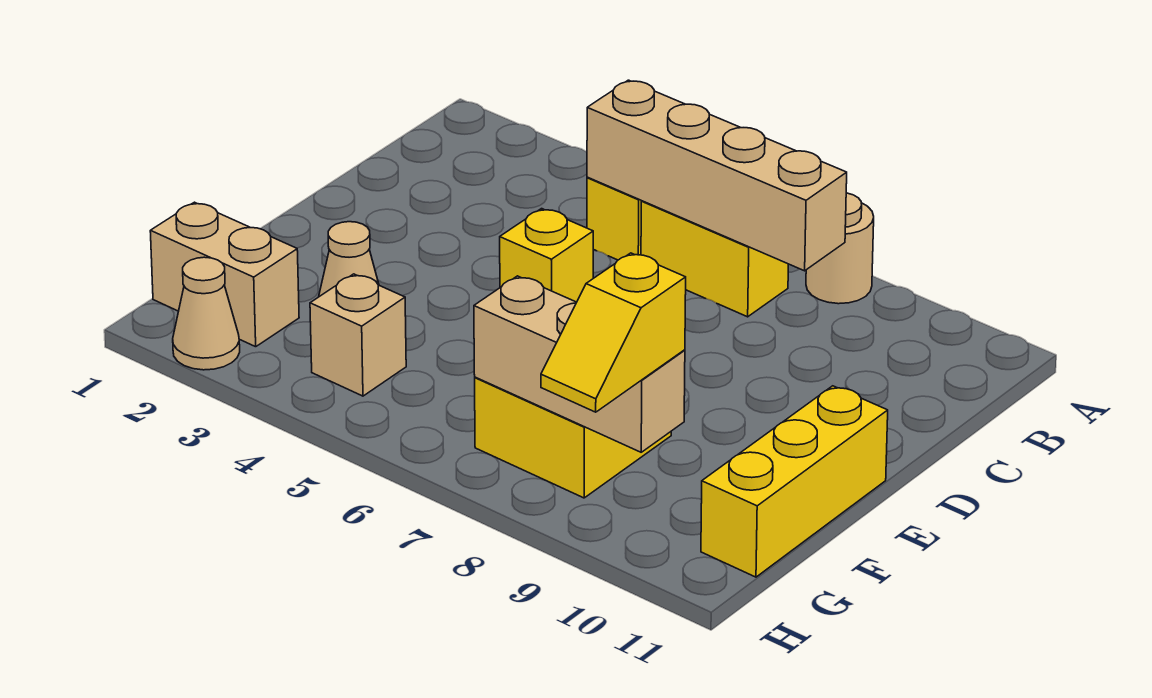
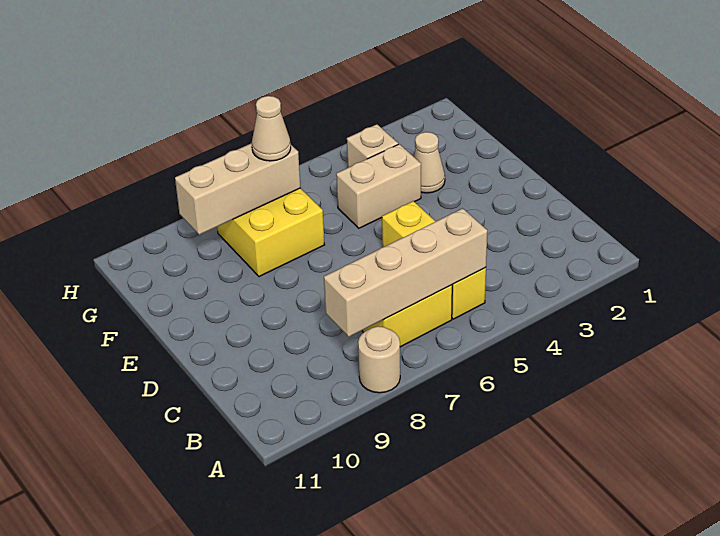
yellow brick E11:G11 level 1 -> none
tan brick G1:G2 level 1 -> tan brick F4:F5 level 1
yellow slope G9:H9 level 3 top G -> none
tan cone H2 level 1 -> tan cone G7 level 3

